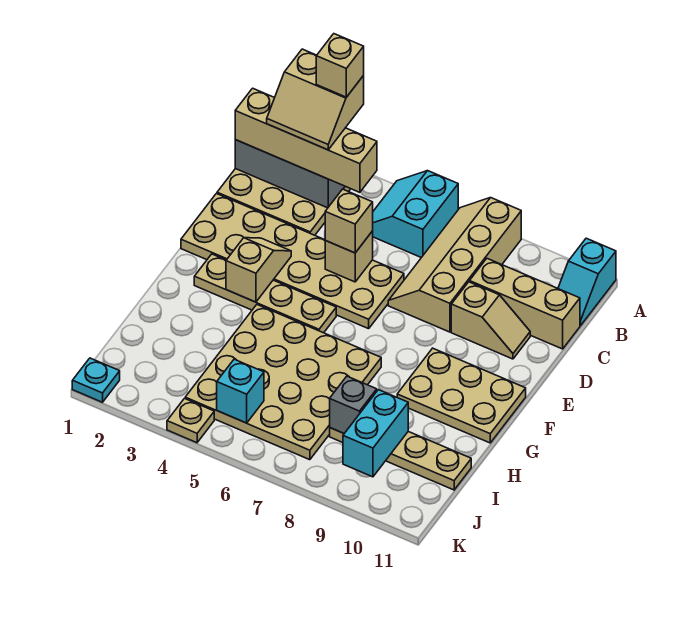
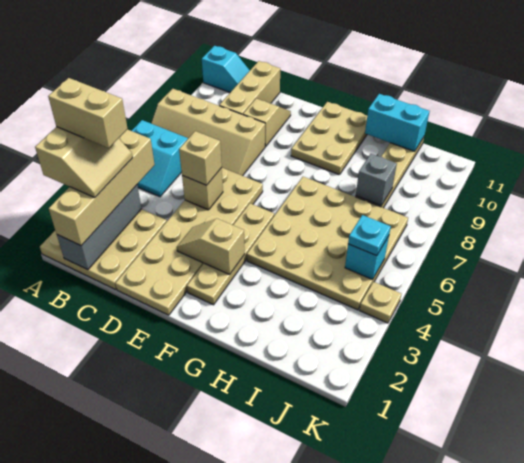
tan brick A3 level 5 -> tan brick A3:B3 level 5
cyan brick I9:J9 level 2 -> cyan brick H11:I11 level 2
cyan plate K1 level 1 -> cyan plate J5 level 3

